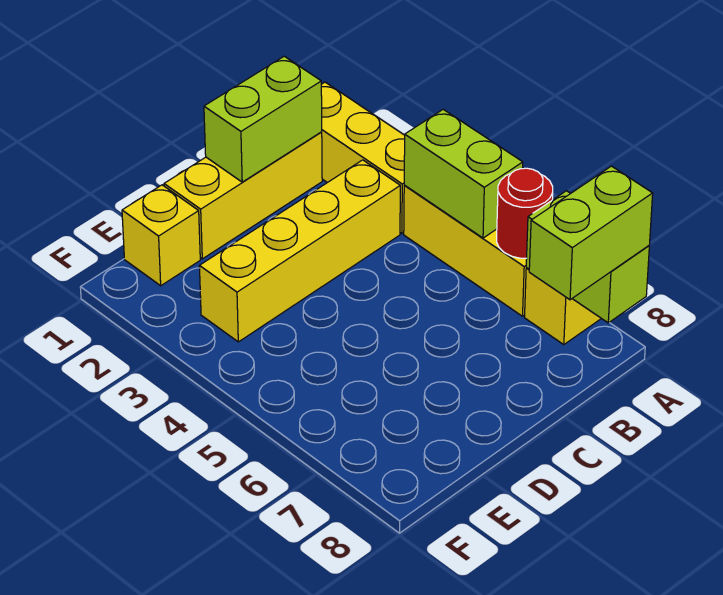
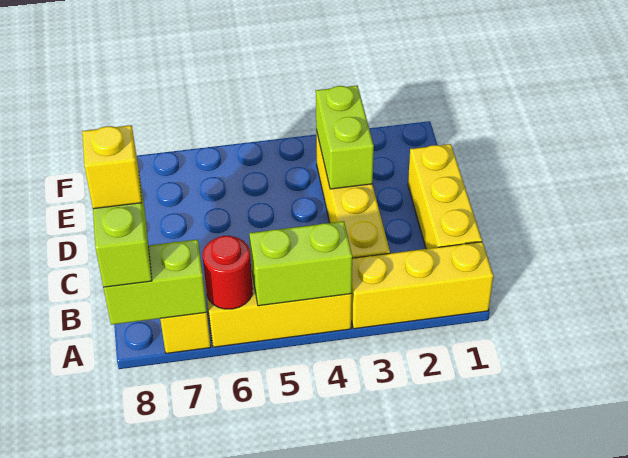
lime brick B1:C1 level 2 -> lime brick D3:E3 level 2
yellow brick E1 level 1 -> yellow brick B8 level 4

